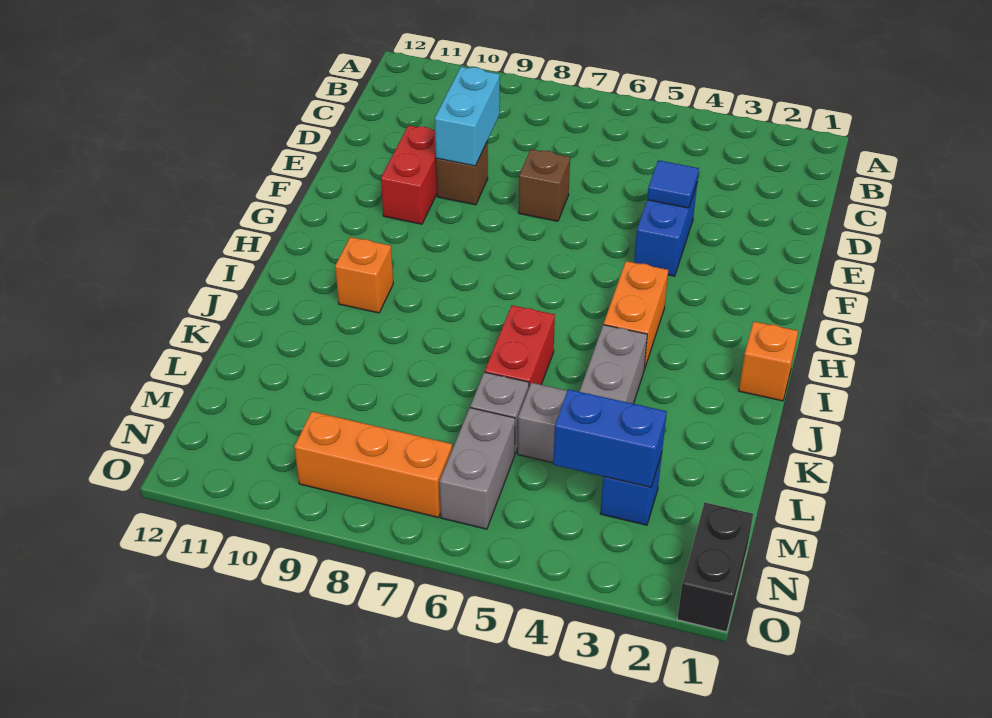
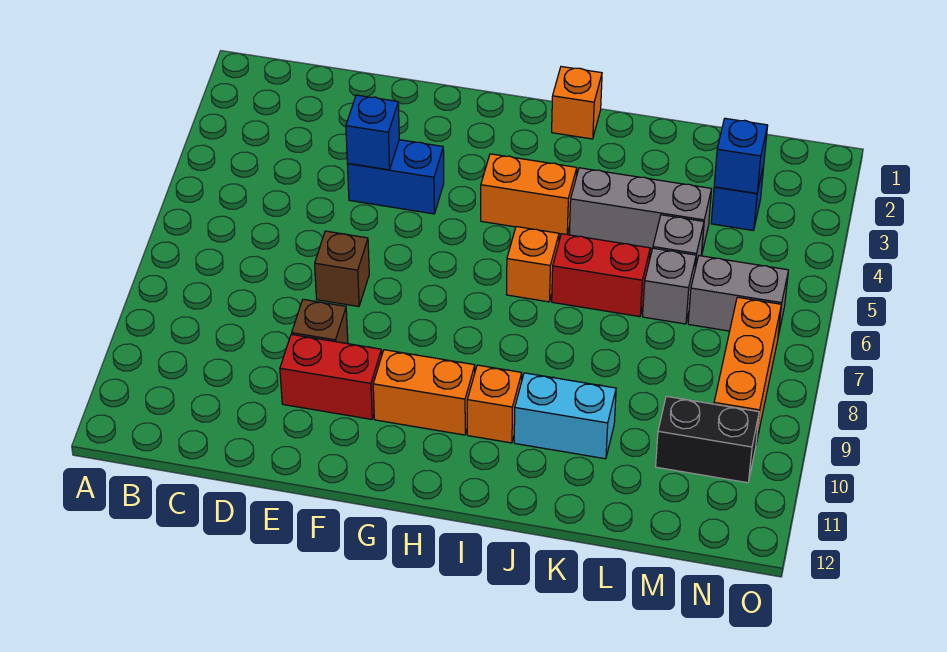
cyan brick D9:E9 level 2 -> cyan brick J10:K10 level 1
blue tile E4 level 2 -> blue brick E4 level 2
none -> orange brick G10:H10 level 1
none -> orange brick I6 level 1
blue brick M3:M4 level 2 -> blue brick M3 level 2
black brick N1:O1 level 1 -> black brick M10:N10 level 1

